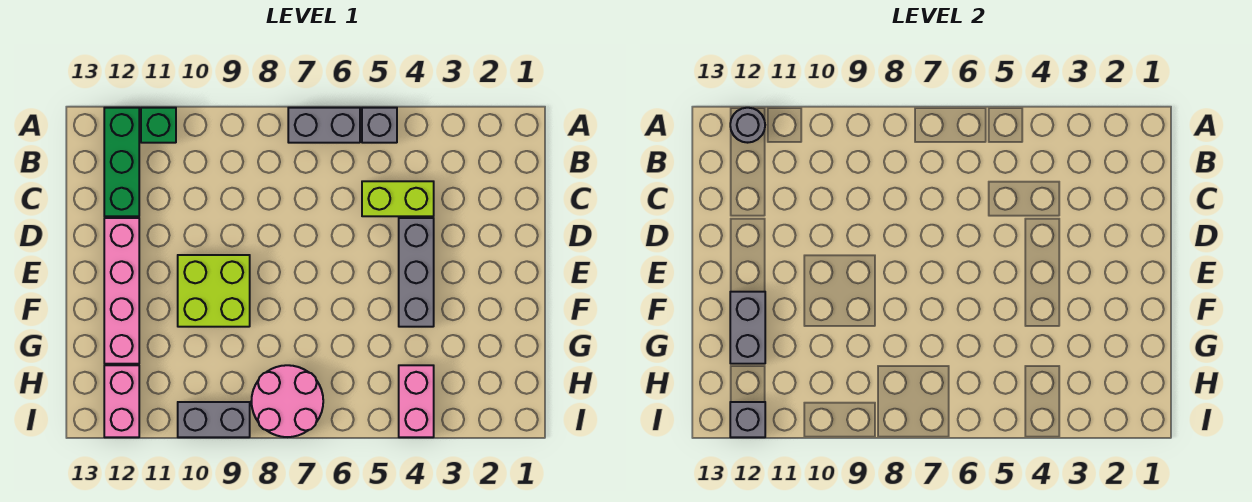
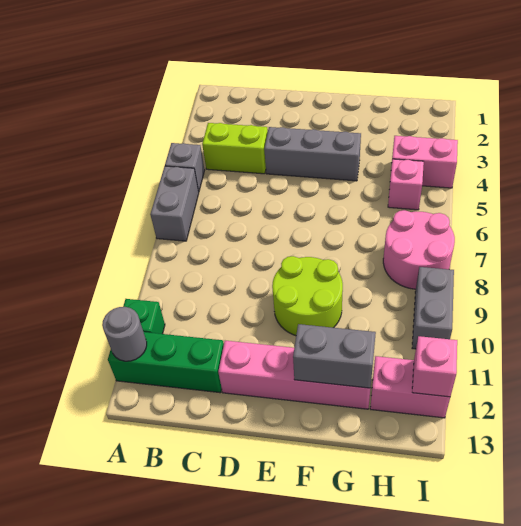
lime brick C4:C5 level 1 -> lime brick B4:C4 level 1
lime brick E9:F10 level 1 -> lime round brick E9:F10 level 1
none -> pink brick H5 level 1
grey brick I12 level 2 -> pink brick I12 level 2

